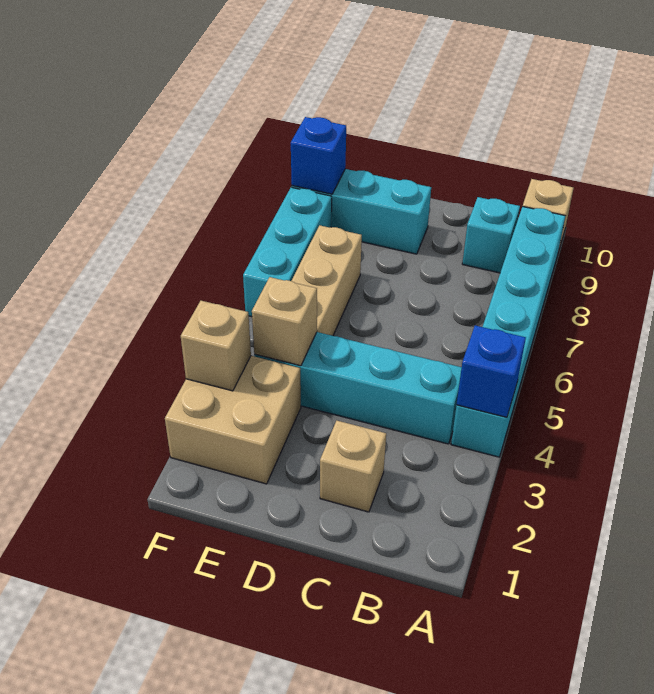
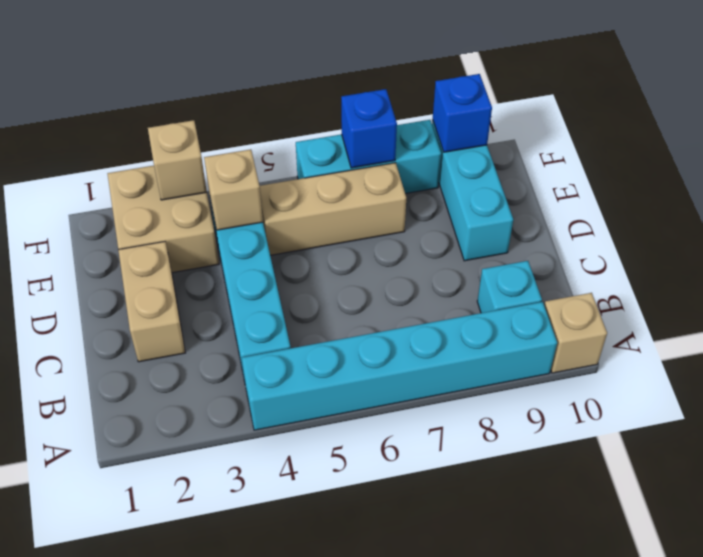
blue brick A4 level 2 -> blue brick F7 level 2
tan brick C2 level 1 -> tan brick C2:D2 level 1

